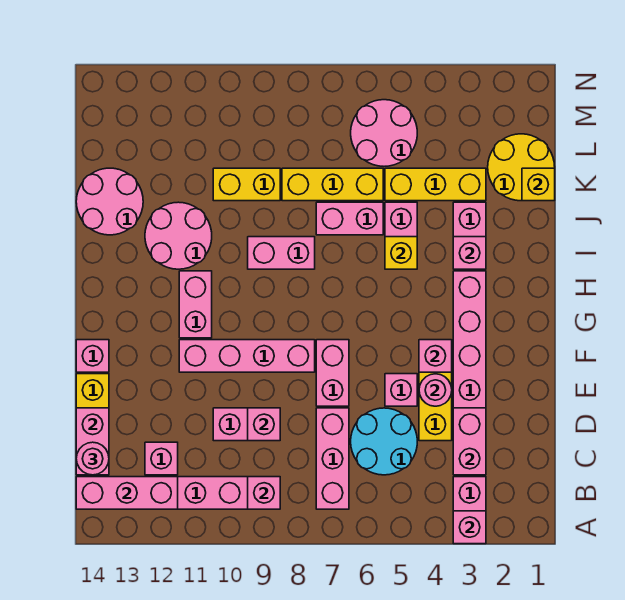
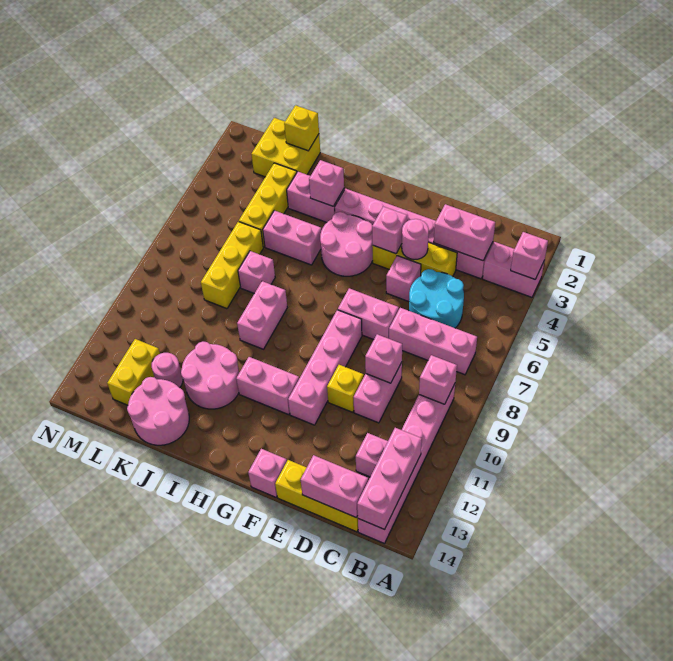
pink round brick C14 level 3 -> pink round brick K12 level 1
yellow brick I5 level 2 -> yellow brick E10 level 1
pink brick J6:J7 level 1 -> pink brick J7 level 1
yellow round brick K1:L2 level 1 -> yellow brick K1:L2 level 1
yellow brick K9:K10 level 1 -> yellow brick L12:L13 level 1
pink round brick L5:M6 level 1 -> pink round brick G4:H5 level 1

